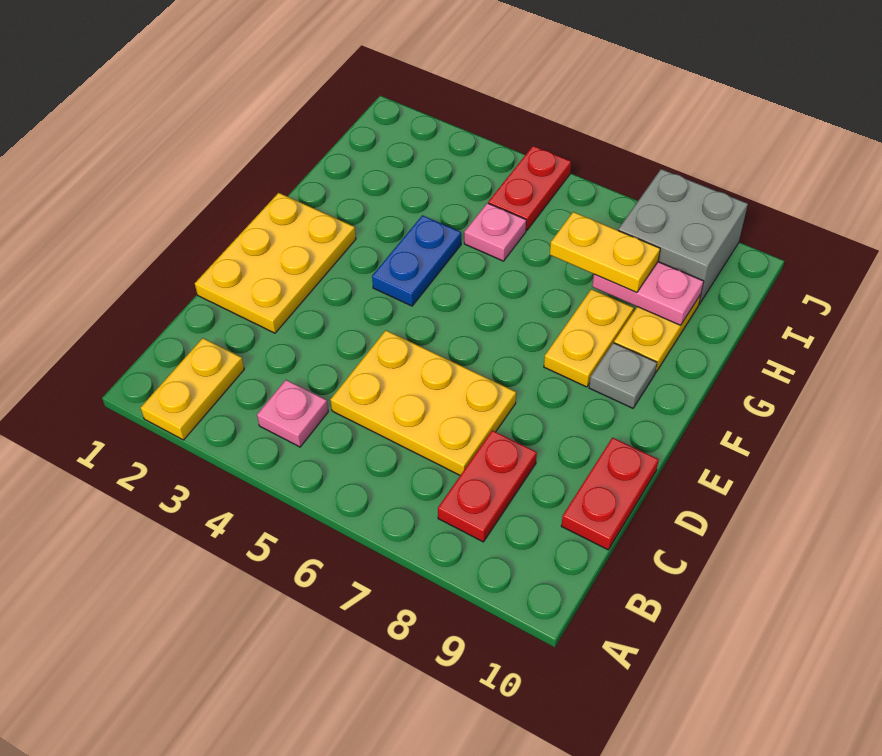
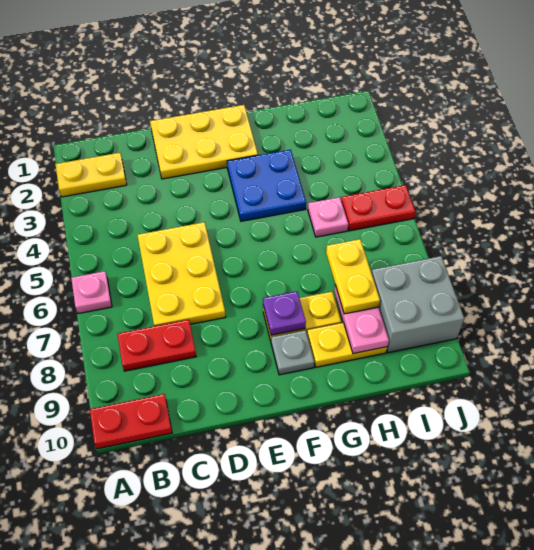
pink plate B4 level 1 -> pink plate A6 level 1
red plate C10:D10 level 1 -> red plate A10:B10 level 1
blue plate F4:G4 level 1 -> blue plate F3:G4 level 1
none -> purple plate F8 level 2

